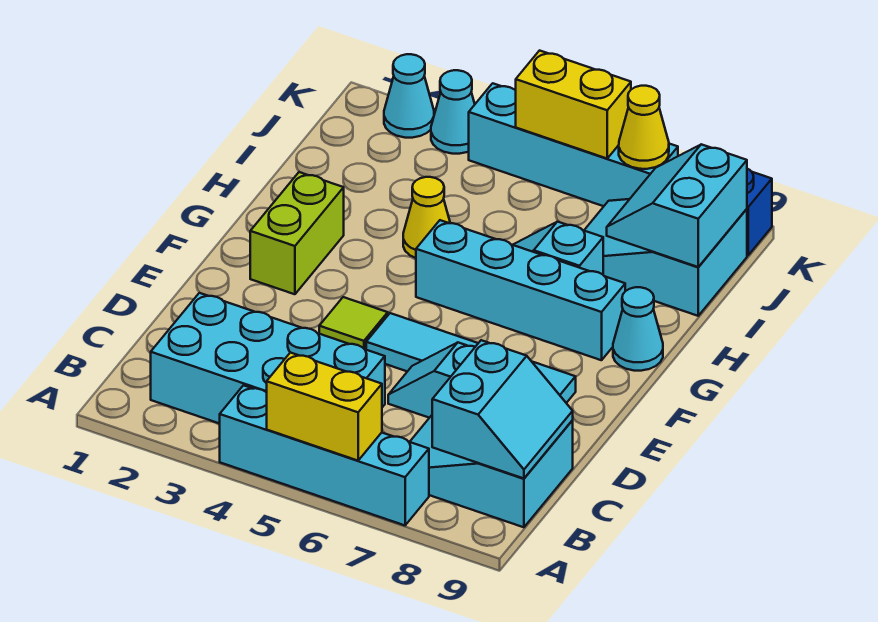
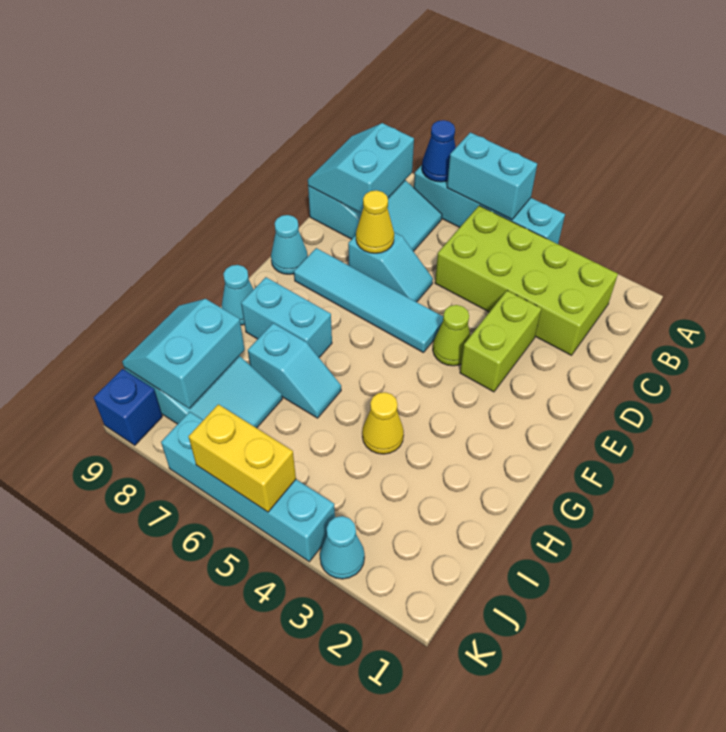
yellow brick A5:A6 level 2 -> cyan brick A5:A6 level 2
none -> blue cone A7 level 2
cyan brick B2:C5 level 1 -> lime brick B2:C5 level 1
lime tile E4 level 1 -> lime cone E4 level 1
lime brick F2:G2 level 1 -> lime brick D3:E3 level 1
cyan brick G5:G8 level 1 -> cyan brick G7:G8 level 1
cyan slope I8:J9 level 2 top 9 -> cyan slope I8:J9 level 2 top 8
cyan cone K2 level 1 -> cyan cone E9 level 1
yellow cone K7 level 2 -> yellow cone D7 level 2

